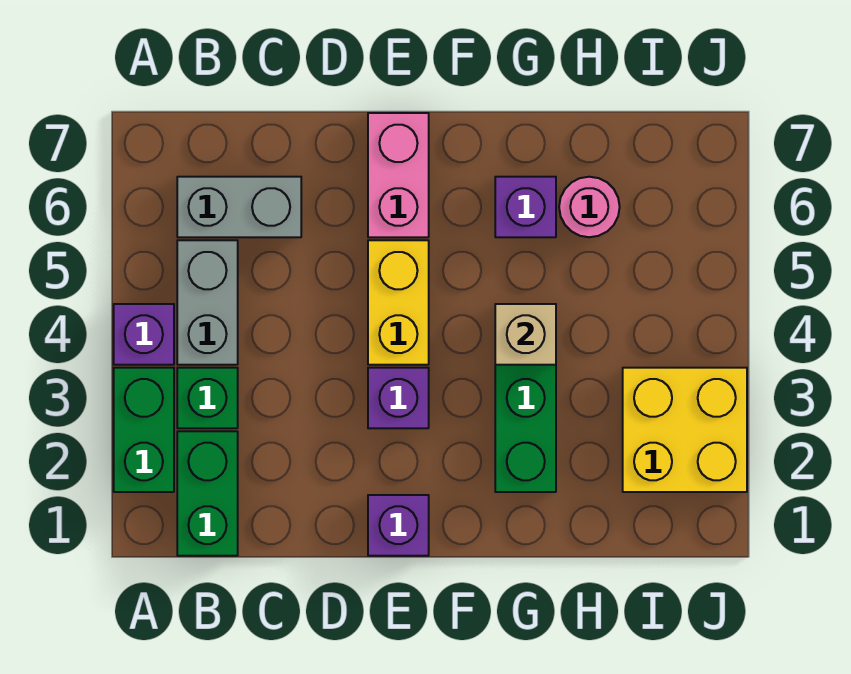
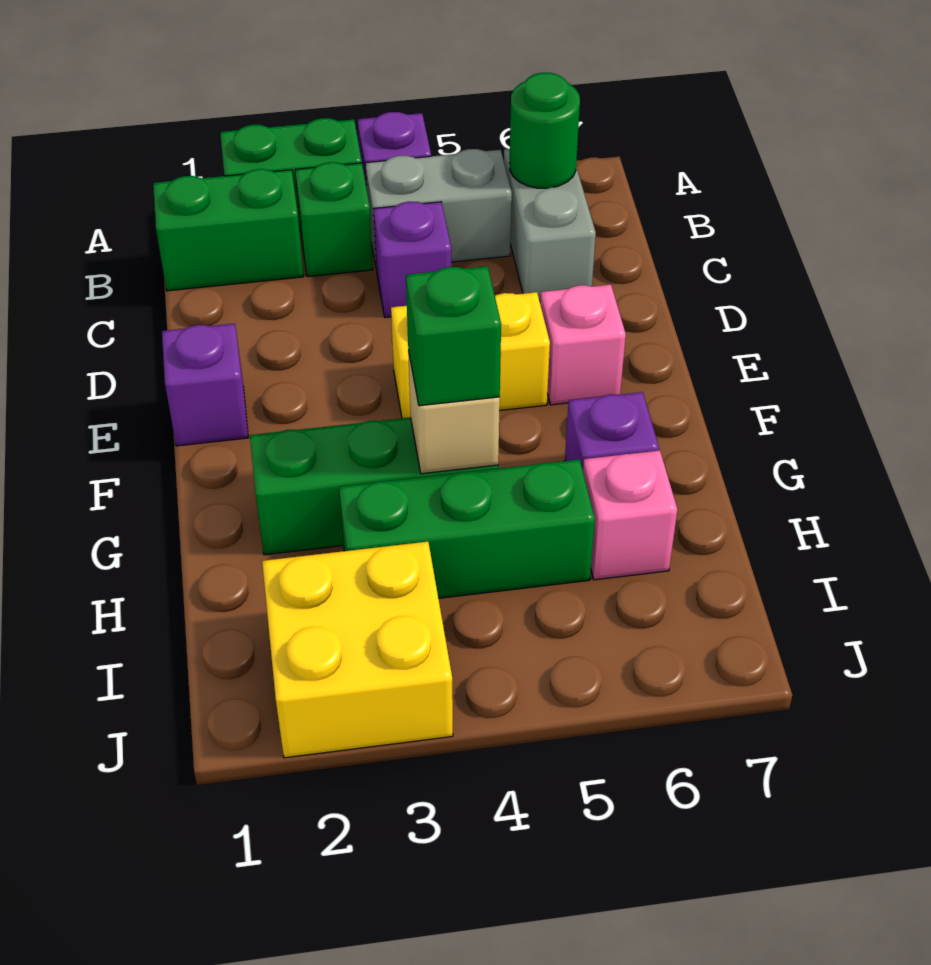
none -> green round brick B6 level 2
purple brick E3 level 1 -> purple brick C4 level 1
pink brick E6:E7 level 1 -> pink brick E6 level 1
none -> green brick G4 level 3
none -> green brick H3:H5 level 1
pink round brick H6 level 1 -> pink brick H6 level 1

